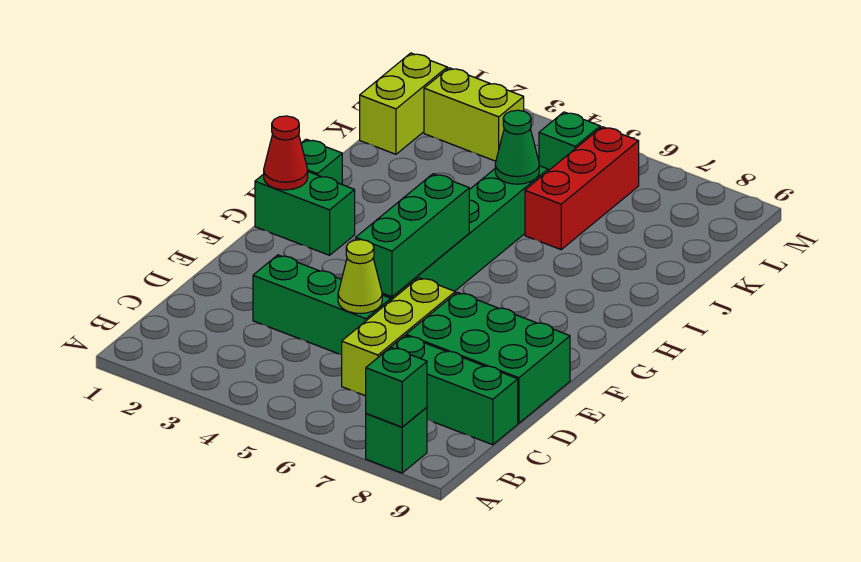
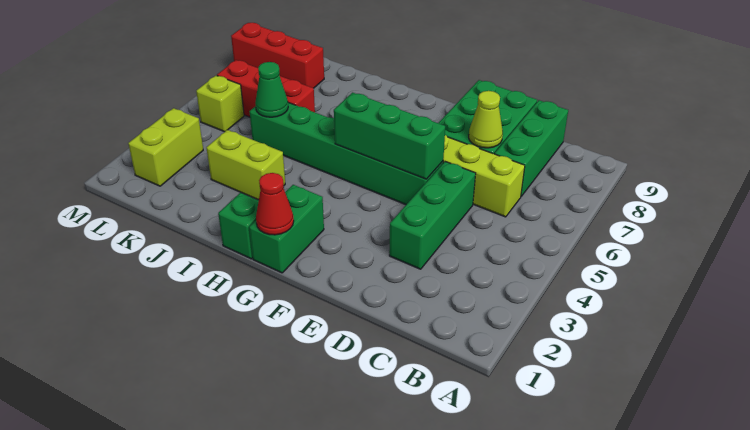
green brick A8 level 1 -> none
green brick A8 level 2 -> none
lime cone D5 level 2 -> lime cone D7 level 2
lime brick K1:L1 level 1 -> lime brick I3:J3 level 1
none -> red brick K8:M8 level 1
green brick L5 level 1 -> lime brick L5 level 1

